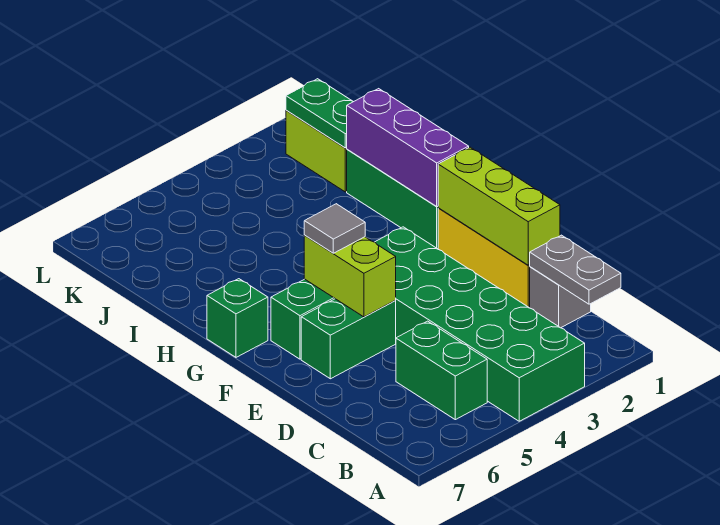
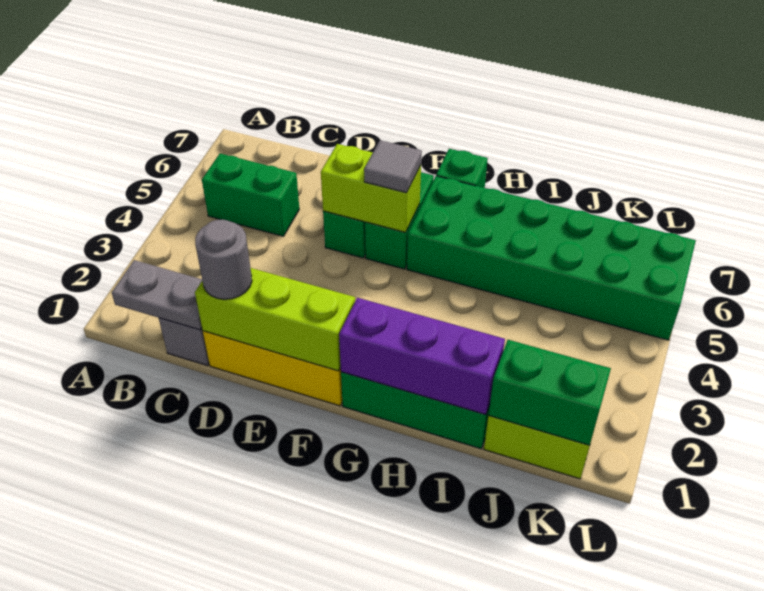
green brick A3:F4 level 1 -> green brick G5:L6 level 1
none -> grey round brick D1 level 3
green plate J1:K1 level 2 -> green brick J1:K1 level 2

